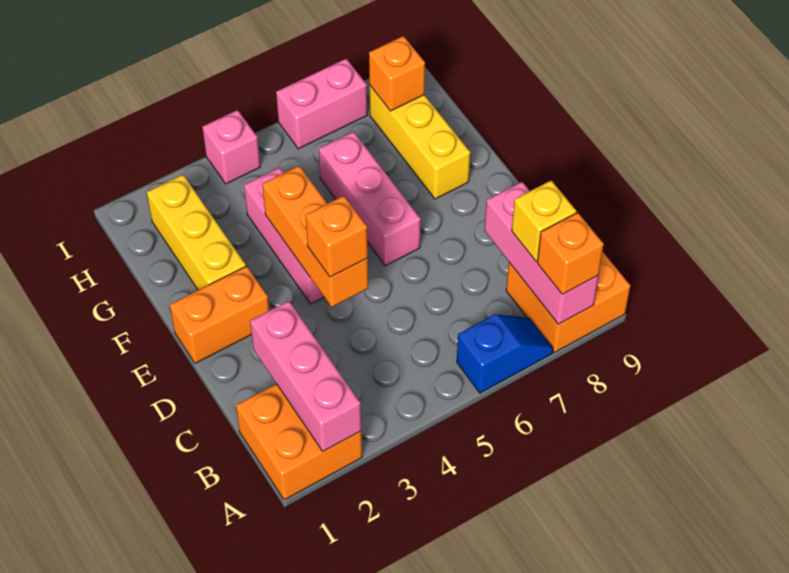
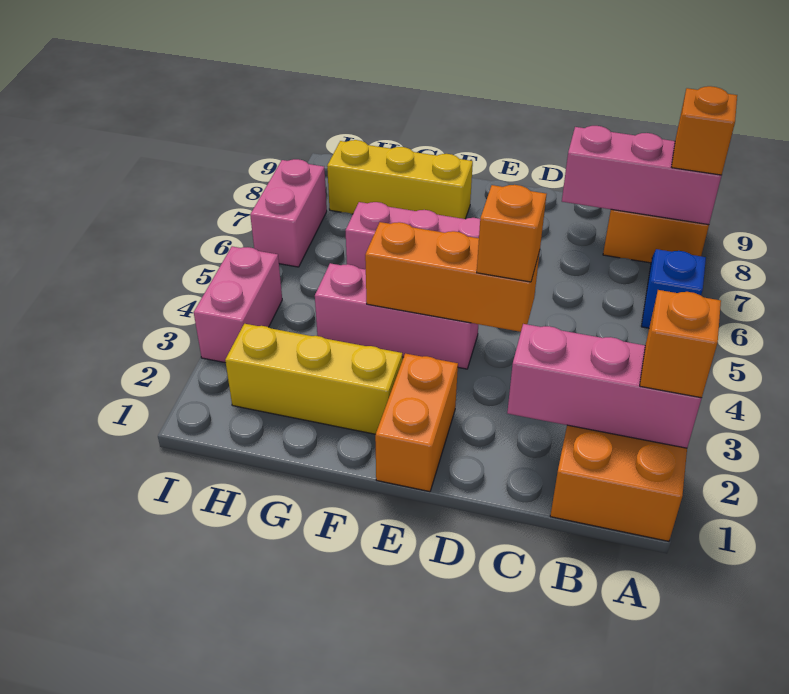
yellow brick B8 level 3 -> none
orange brick H8 level 2 -> orange brick A2 level 3
pink brick I4 level 1 -> pink brick I3:I4 level 1

